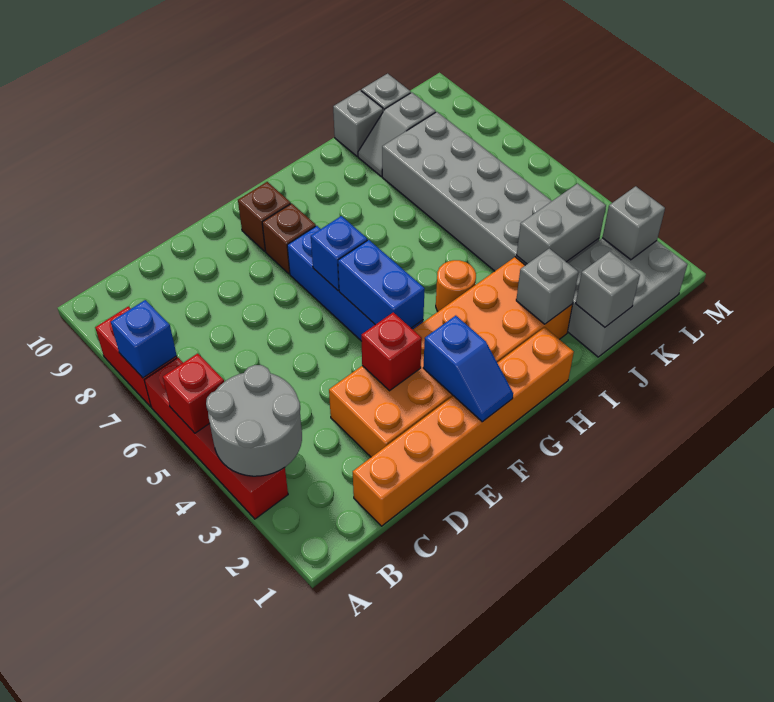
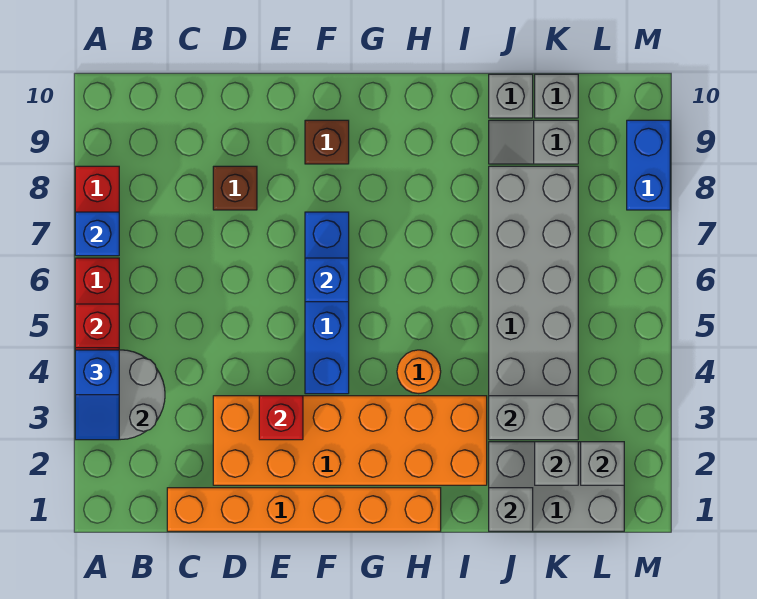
blue slope F1:F2 level 2 top 2 -> blue slope A3:A4 level 3 top 4
blue brick F4:F5 level 2 -> blue brick M8:M9 level 1
brown brick F8 level 1 -> brown brick D8 level 1
grey brick I2 level 2 -> grey brick K2 level 2

